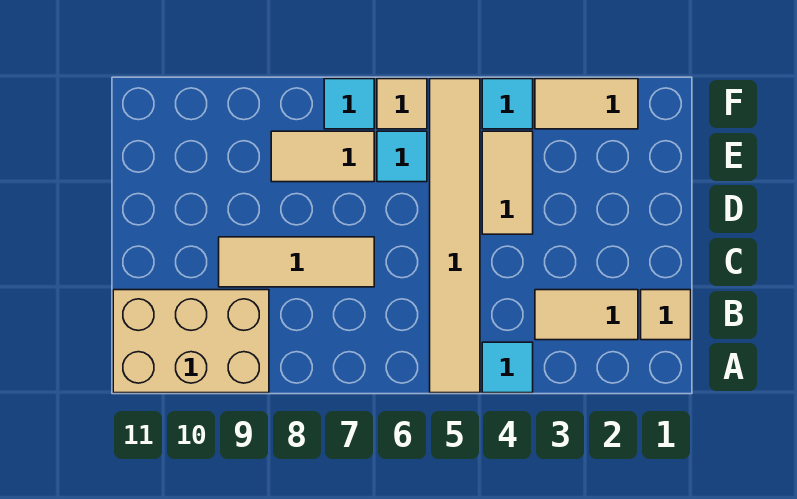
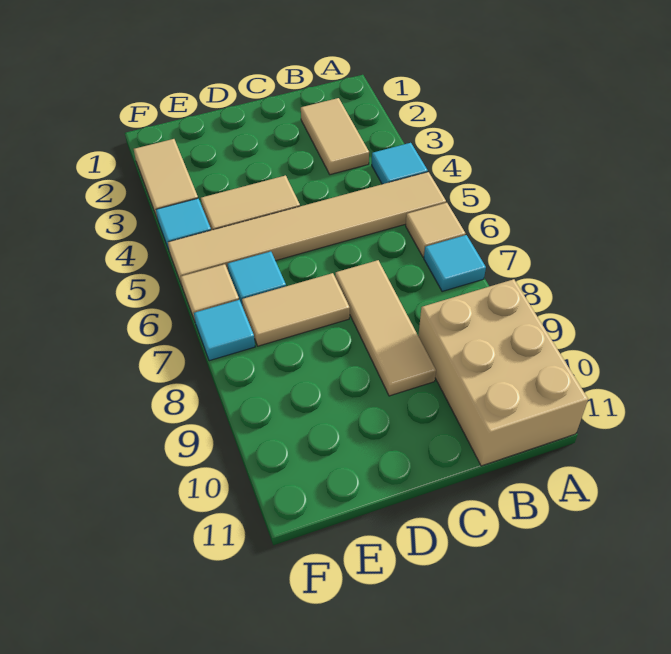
none -> cyan tile A7 level 1
tan tile B1 level 1 -> tan tile A6 level 1
tan tile E7:E8 level 1 -> tan tile D7:E7 level 1

